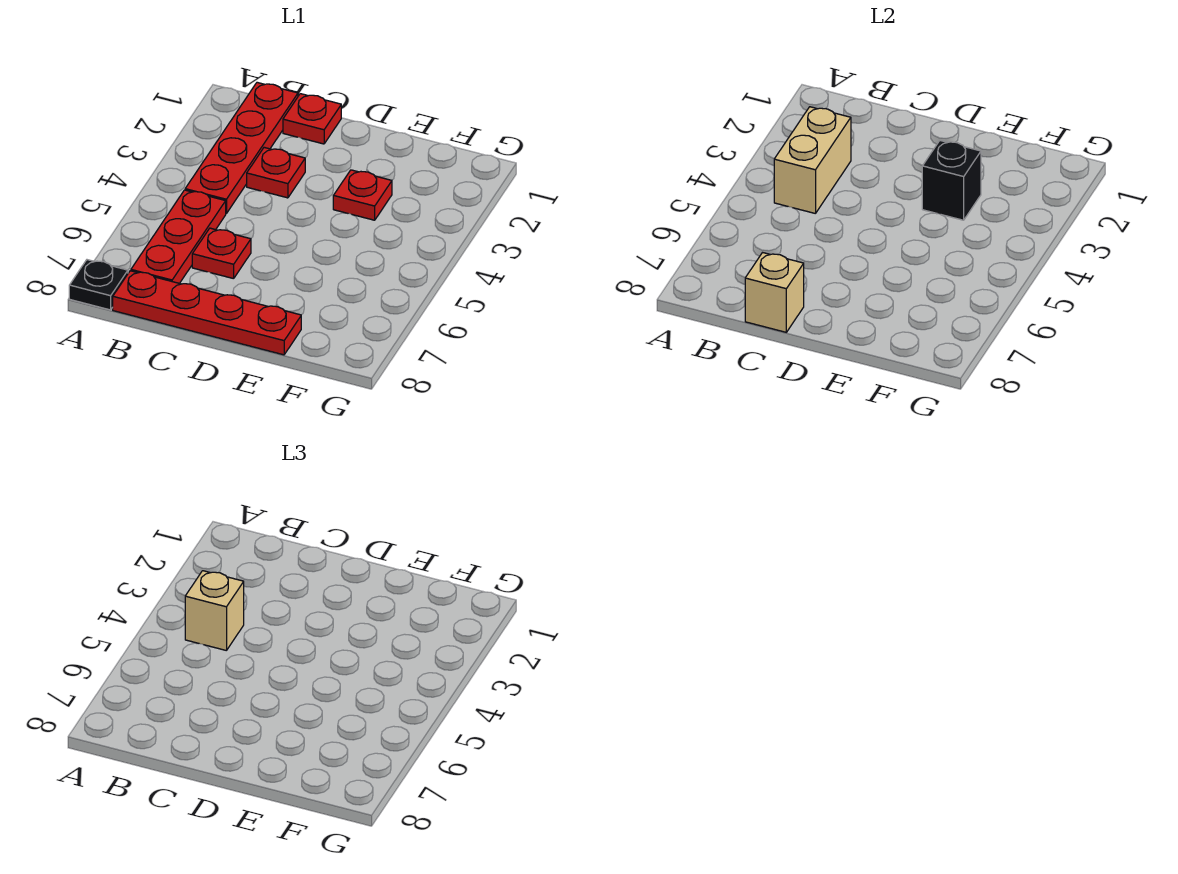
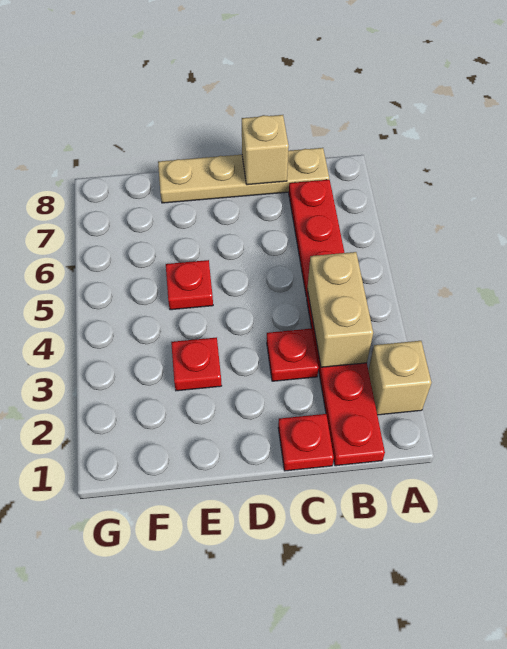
black plate A8 level 1 -> none
tan brick B4 level 3 -> tan brick A2 level 1
red plate B8:E8 level 1 -> tan plate B8:E8 level 1
red plate C6 level 1 -> red plate E5 level 1
black brick E3 level 2 -> none

